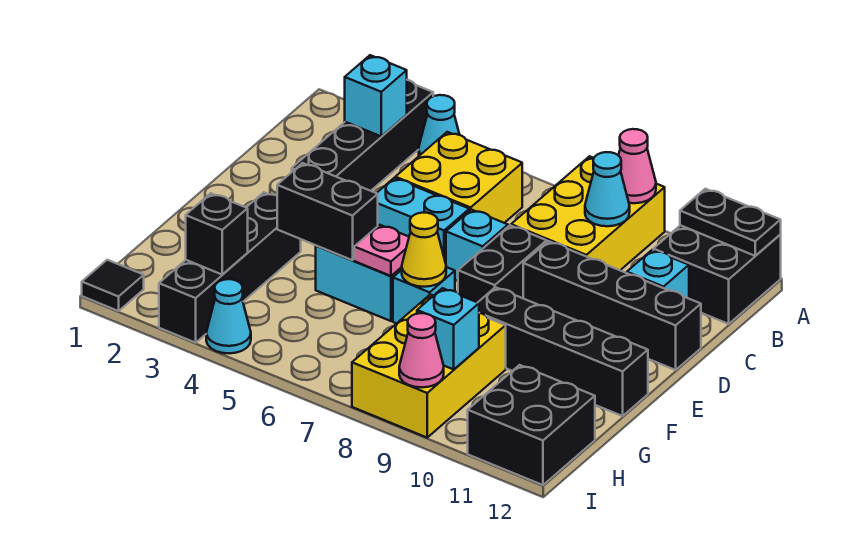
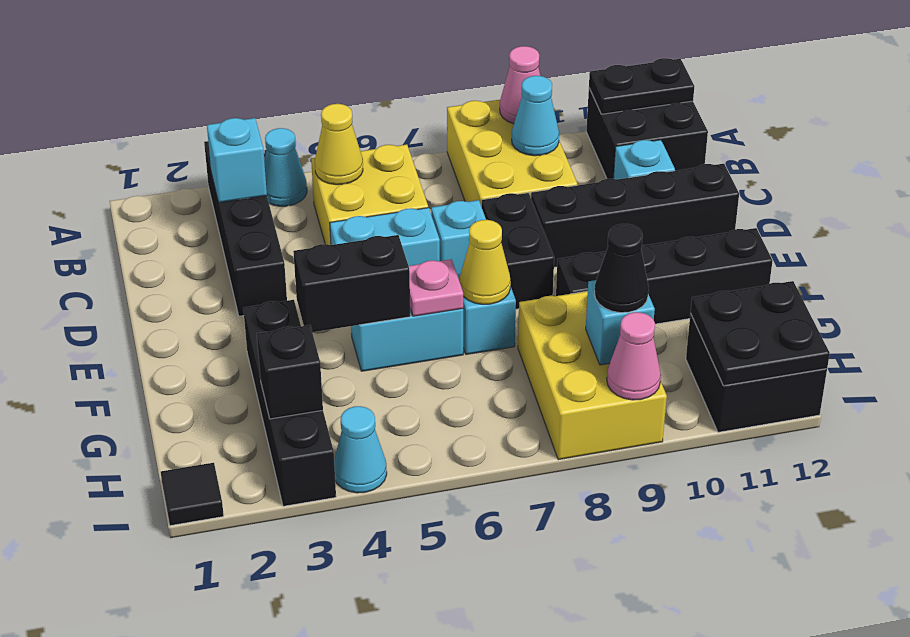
none -> yellow cone B5 level 2
none -> black cone H9 level 3
none -> black plate H11:I12 level 2

